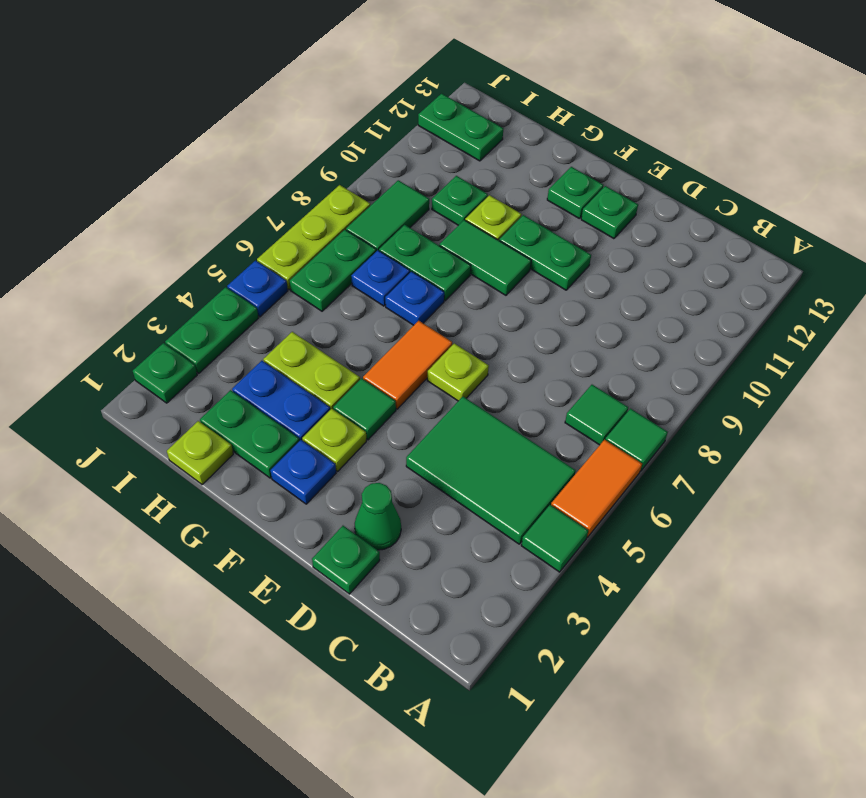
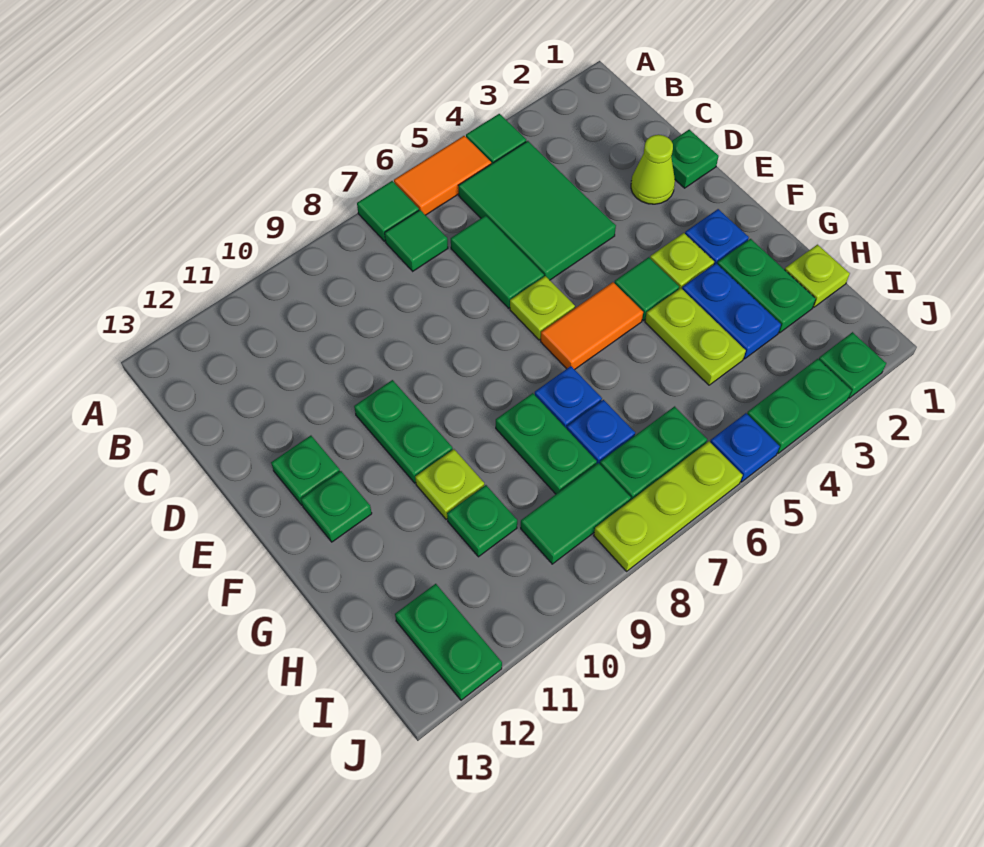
green cone D2 level 1 -> lime cone D2 level 1
green tile F9:G9 level 1 -> green tile C6:D6 level 1

